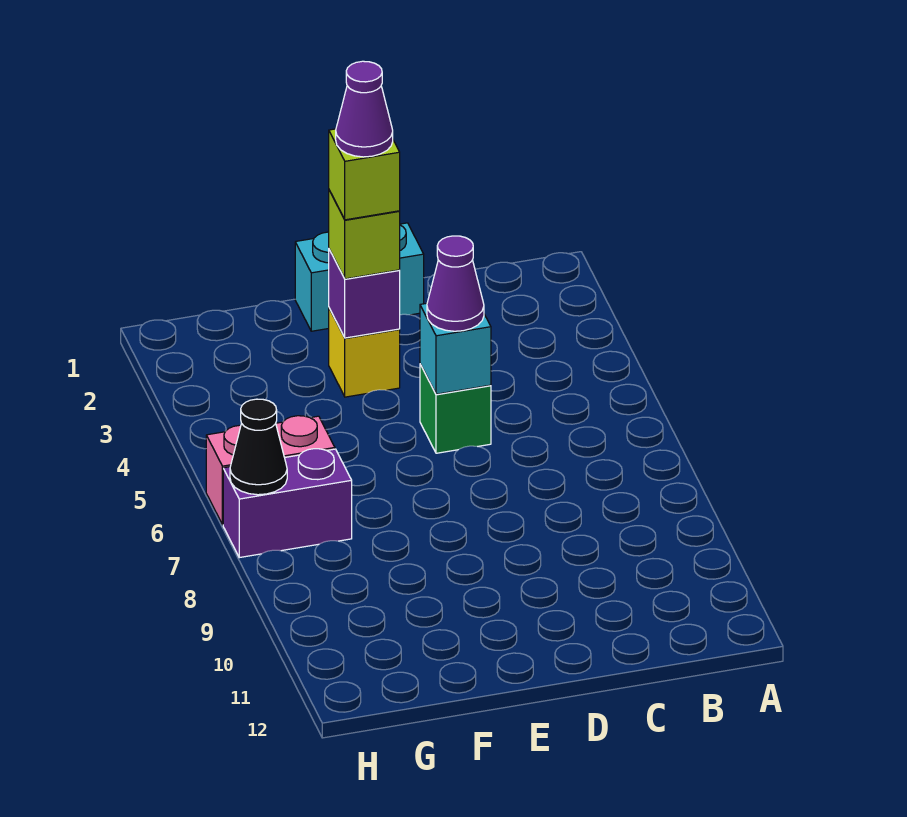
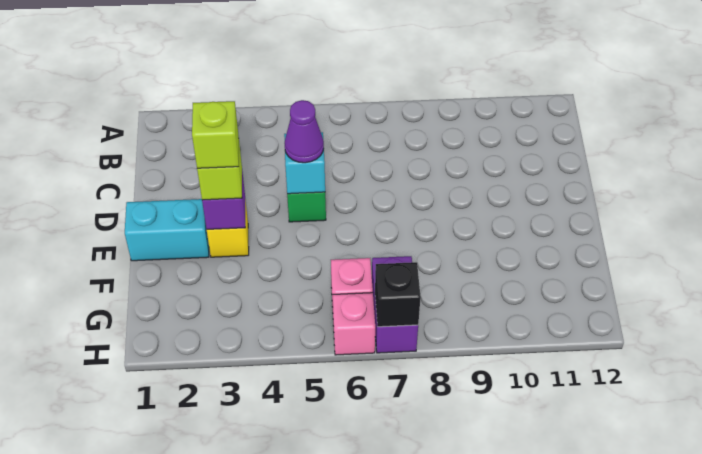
cyan brick D1:E1 level 1 -> cyan brick E1:E2 level 1
purple cone E3 level 5 -> none
black cone H7 level 2 -> black brick H7 level 2

